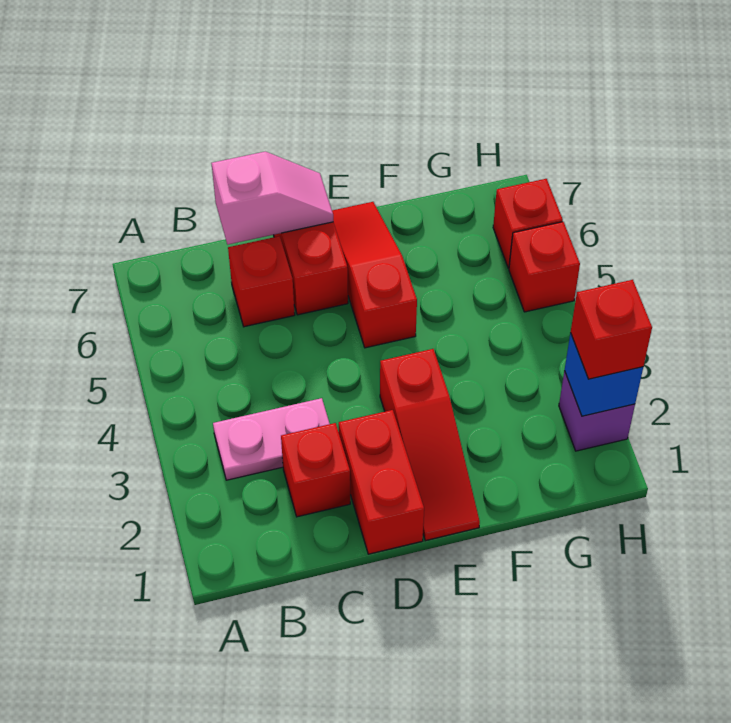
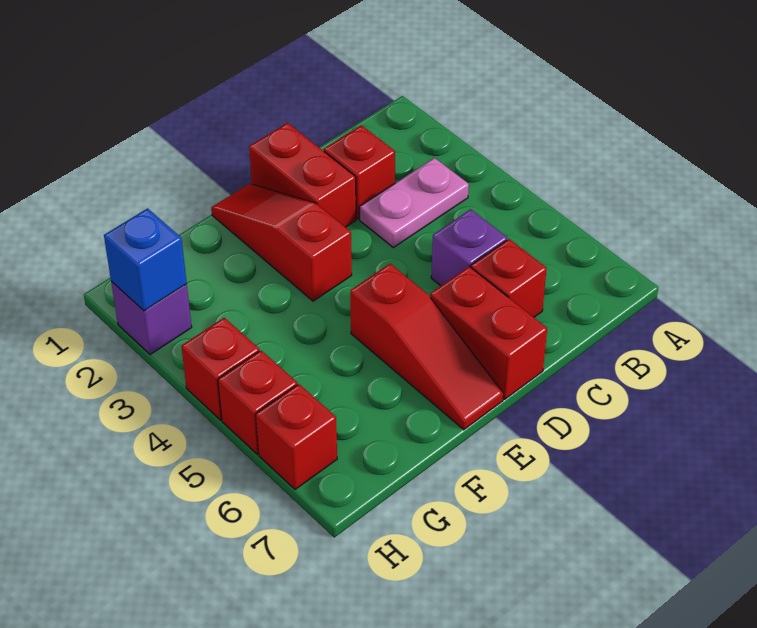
none -> purple brick C5 level 1
pink slope C7:D7 level 2 top C -> none
red brick H2 level 3 -> red brick H4 level 1

